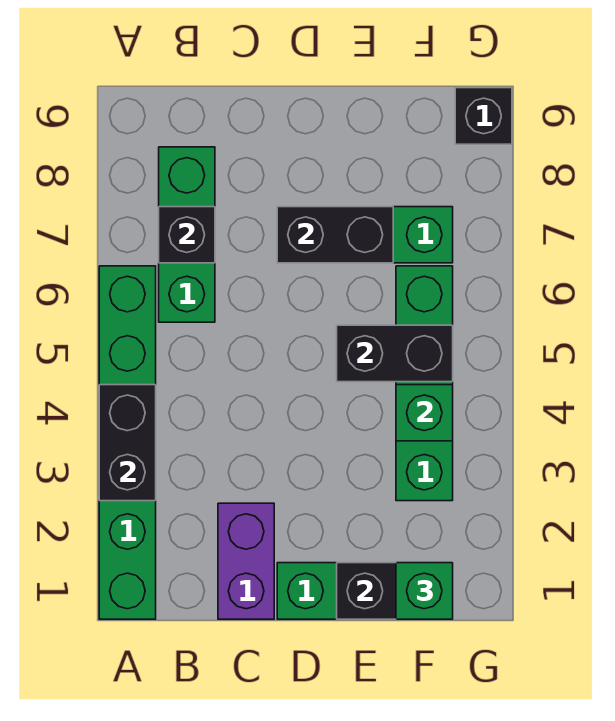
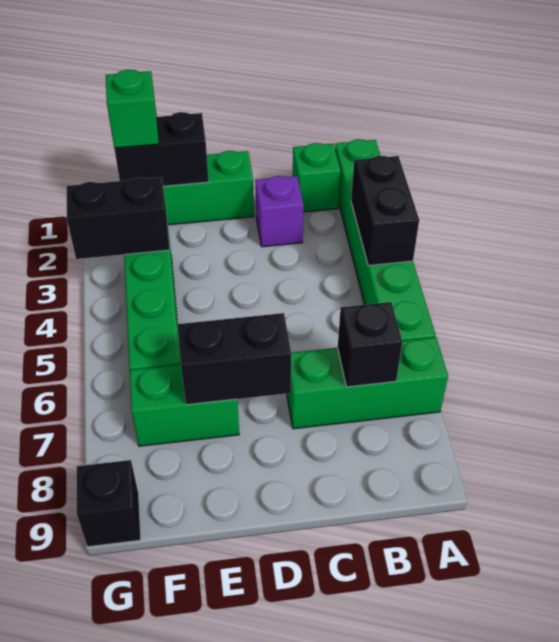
green brick B6:B8 level 1 -> green brick A7:C7 level 1
purple brick C1:C2 level 1 -> purple brick C2 level 1
black brick E5:F5 level 2 -> black brick F3:G3 level 2
green brick F4 level 2 -> green brick B1 level 1

